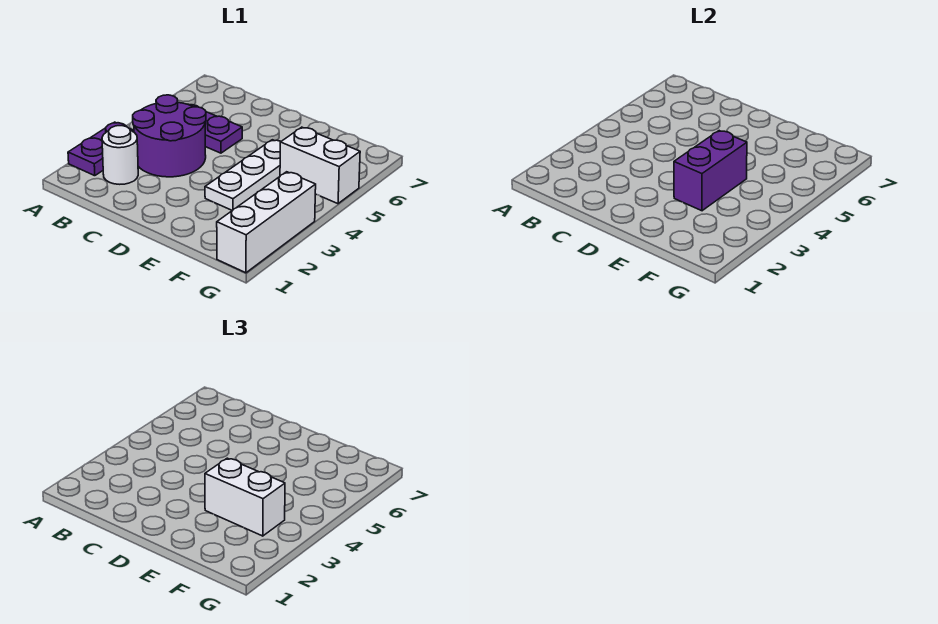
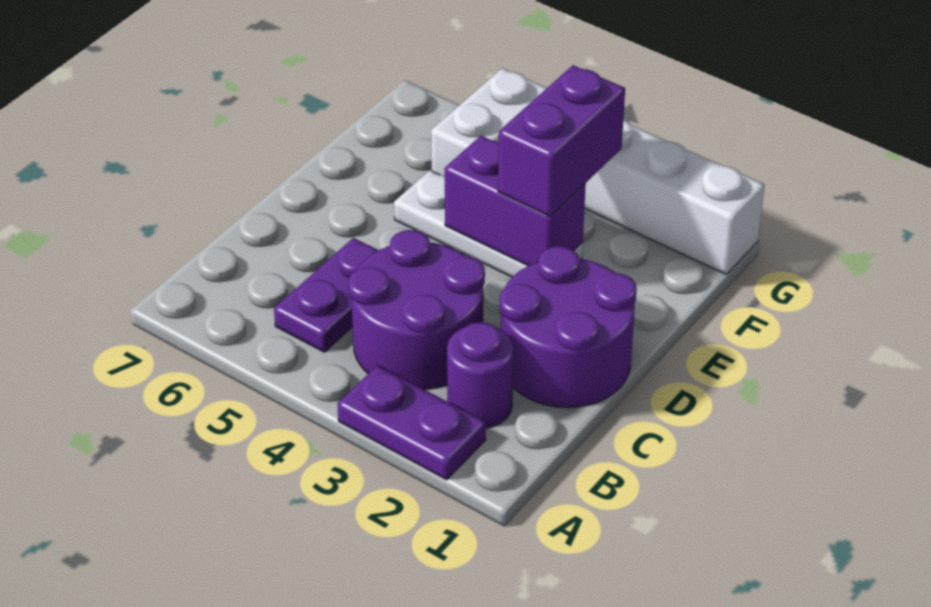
white round brick B2 level 1 -> purple round brick B2 level 1
none -> purple round brick C1:D2 level 1
white brick E3:F3 level 3 -> purple brick E3:F3 level 3

